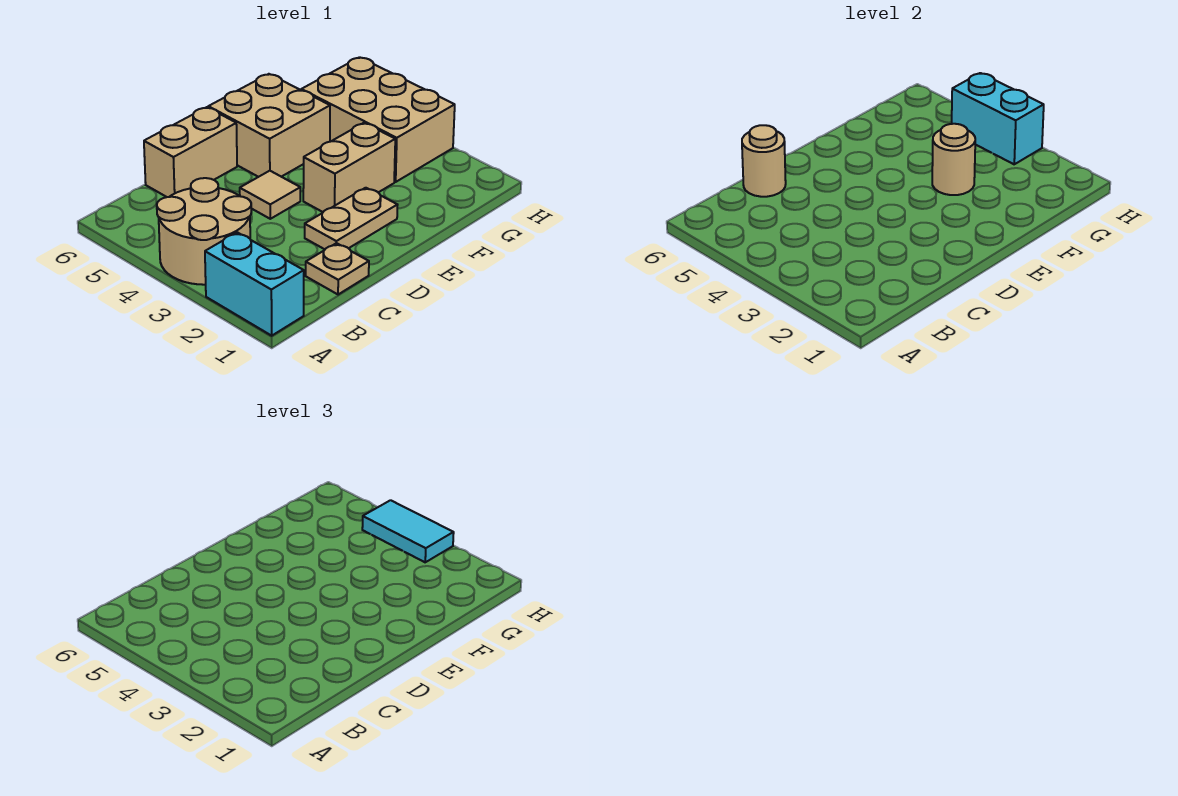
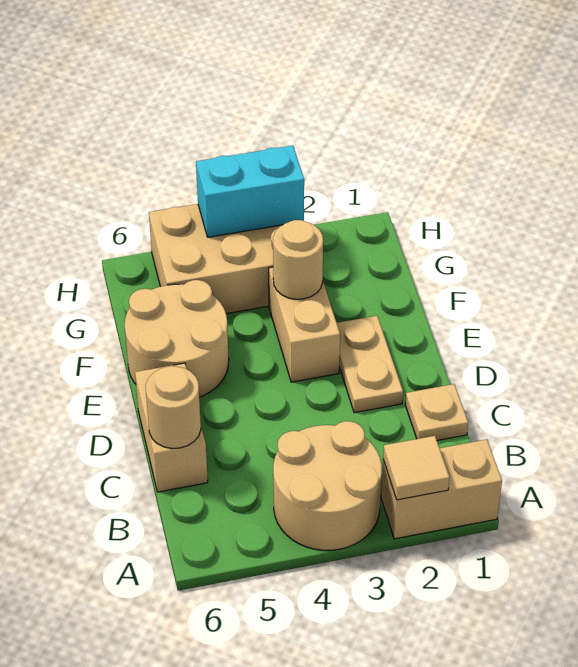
cyan brick A1:A2 level 1 -> tan brick A1:A2 level 1
tan tile D4 level 1 -> tan tile A2 level 2
tan brick E5:F6 level 1 -> tan round brick E5:F6 level 1
cyan tile H3:H4 level 3 -> none

